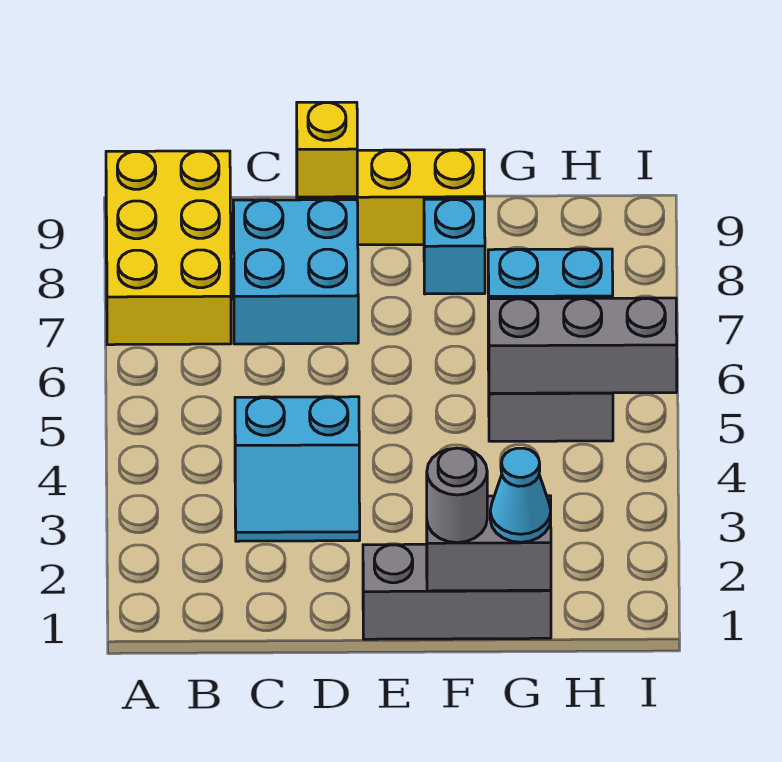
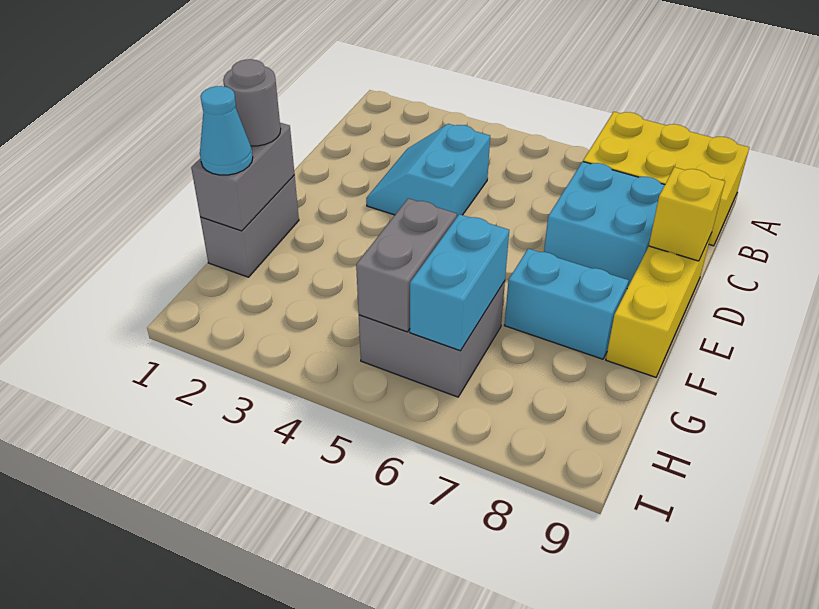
grey brick E1:G1 level 1 -> grey brick F1:G1 level 1
cyan brick F8 level 1 -> cyan brick F7:F8 level 1
grey brick G5:I5 level 2 -> grey brick G5:H5 level 2

